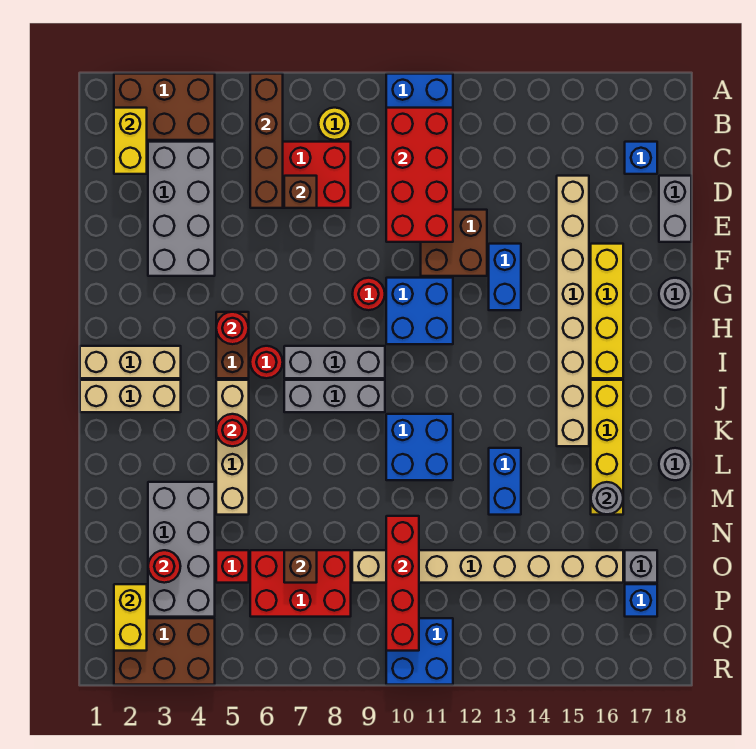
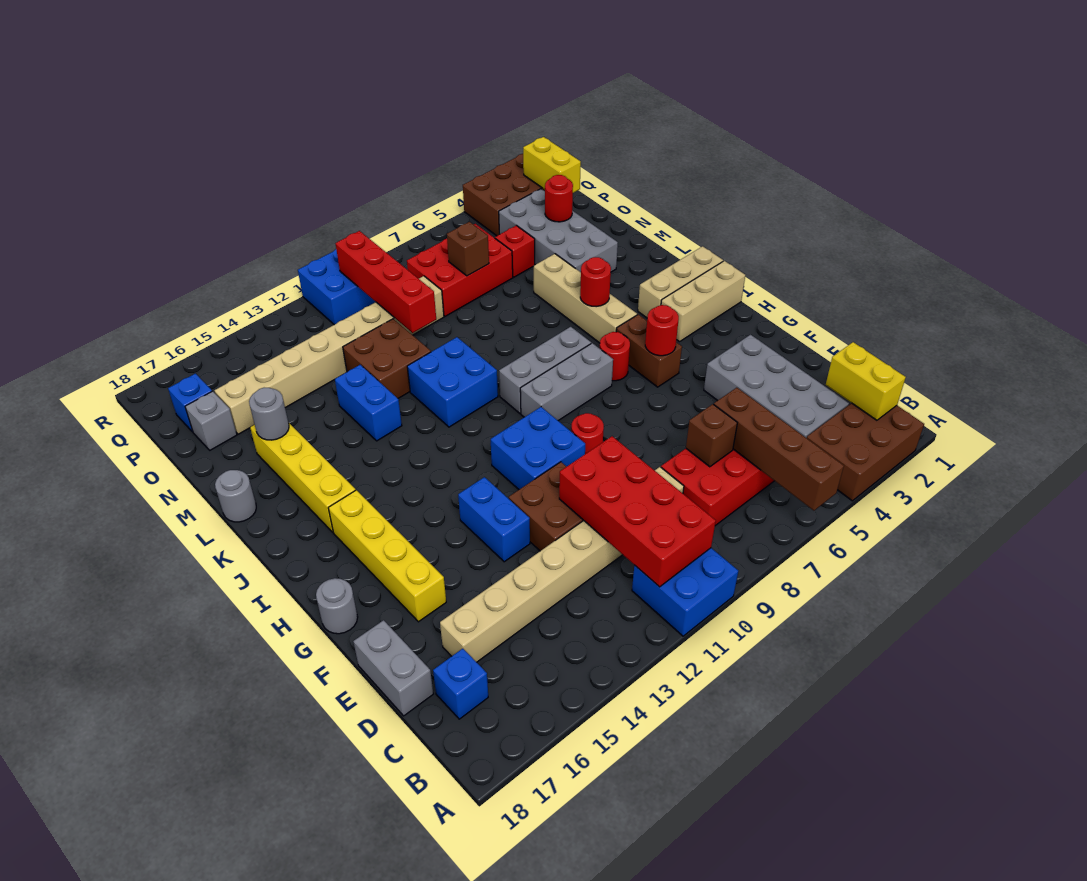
yellow round brick B8 level 1 -> none
tan brick D15:K15 level 1 -> tan brick D9:D16 level 1
none -> brown brick M11:N12 level 1

